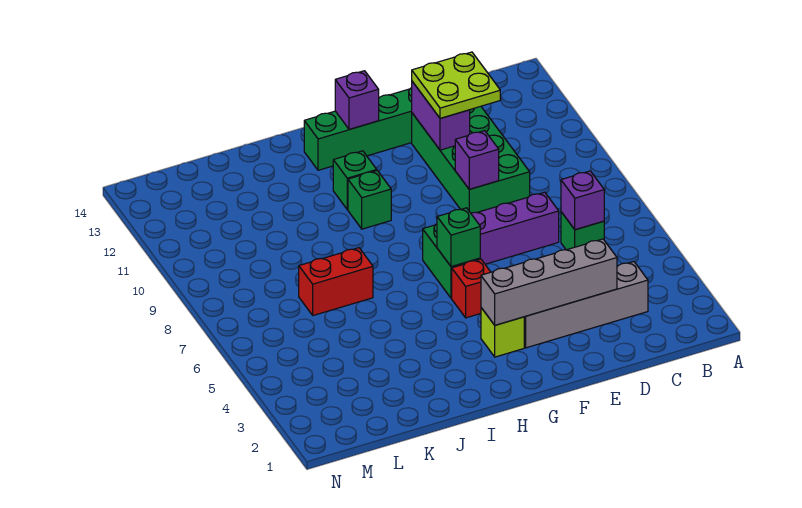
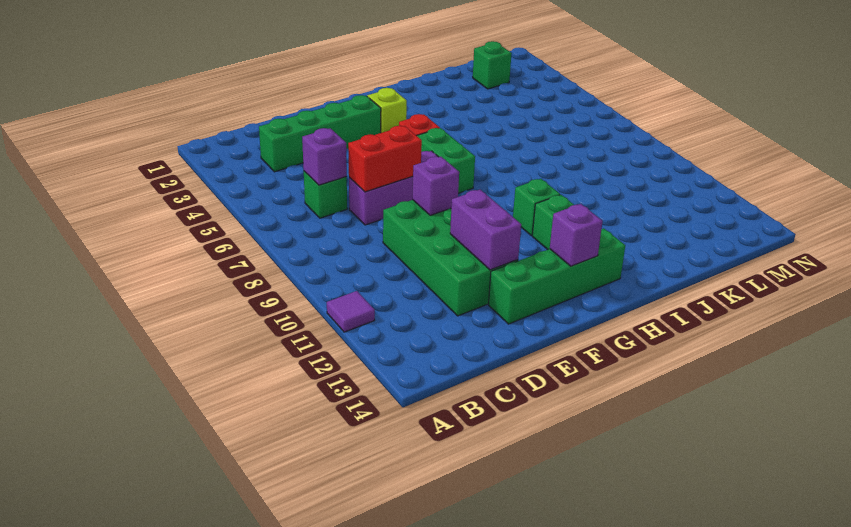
none -> purple tile A11 level 1
grey brick C3:F3 level 1 -> green brick C3:F3 level 1
grey brick D3:G3 level 2 -> none
lime plate D11:E12 level 3 -> none
green brick G6 level 2 -> green brick L2 level 1
red brick J7:K7 level 1 -> red brick D7:E7 level 2

